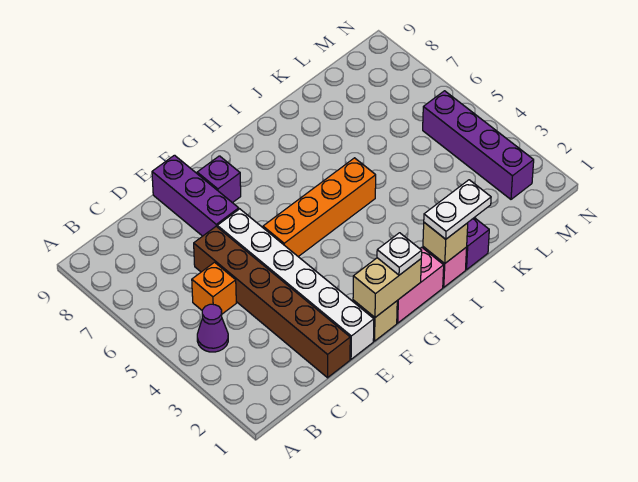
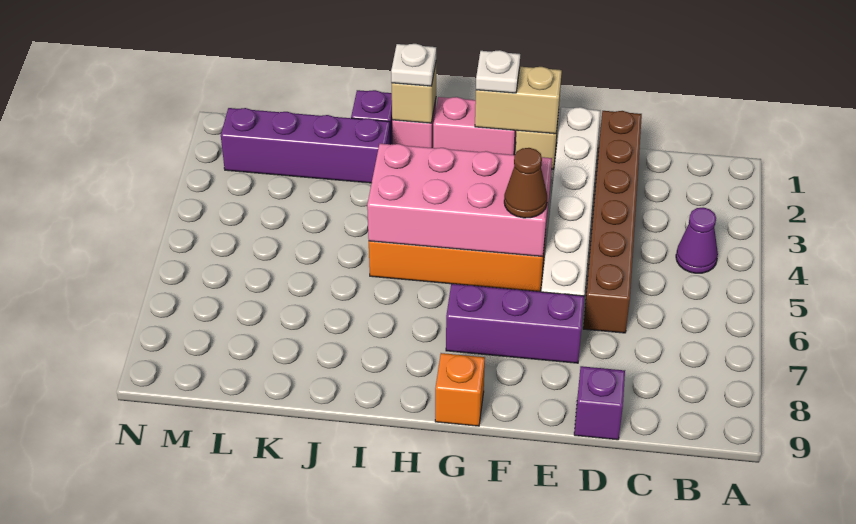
orange brick C5 level 1 -> orange brick G9 level 1
purple brick E7:E9 level 1 -> purple brick E7:G7 level 1
none -> pink brick F4:I5 level 2
none -> brown cone F5 level 3
purple brick F8 level 1 -> purple brick D9 level 1
white plate I1:J1 level 3 -> white plate I1 level 3
purple brick M2:M5 level 1 -> purple brick J2:M2 level 1

